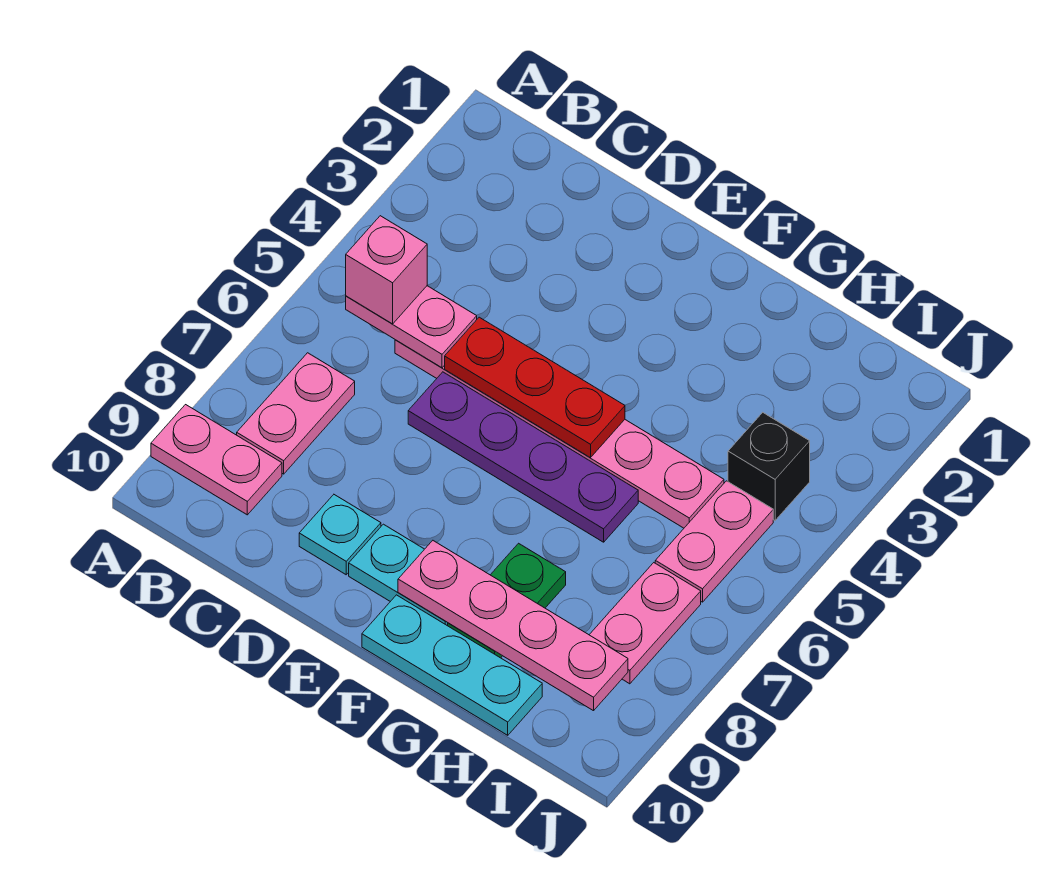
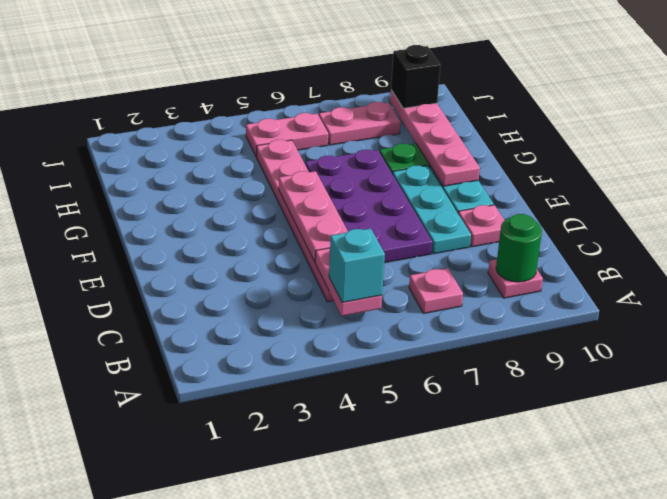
pink plate A9:B9 level 1 -> pink plate B9 level 1
pink brick B5 level 3 -> cyan brick B5 level 3
pink plate B7:B8 level 1 -> pink plate B7 level 1
none -> green round brick B9 level 2
red plate D5:F5 level 2 -> pink plate D5:F5 level 2
purple plate D6:G6 level 1 -> purple plate D6:G7 level 1
cyan plate D9 level 1 -> pink plate D9 level 1
cyan plate F10:H10 level 1 -> cyan plate D8:F8 level 1
black brick I4 level 1 -> black brick I9 level 3

